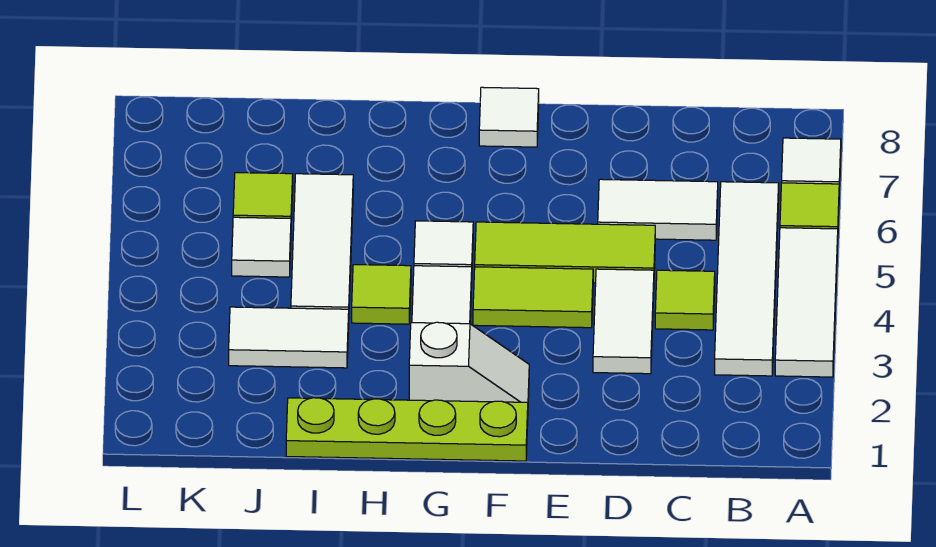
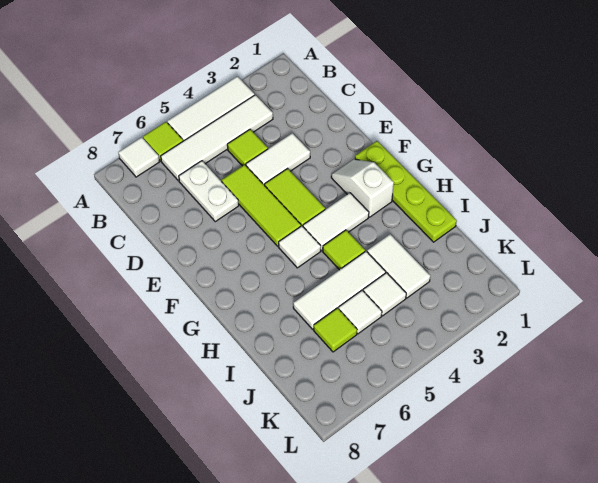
white tile C6:D6 level 1 -> white plate C6:D6 level 1
white tile F8 level 1 -> white tile J4 level 1

